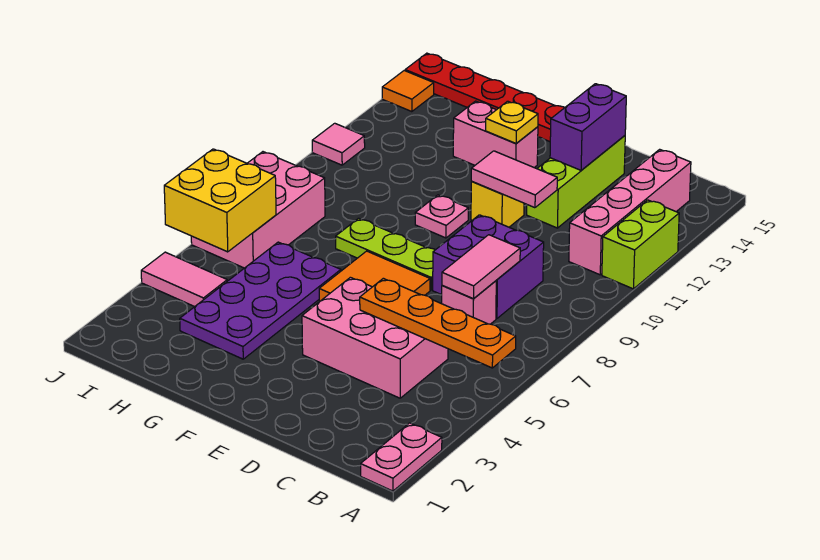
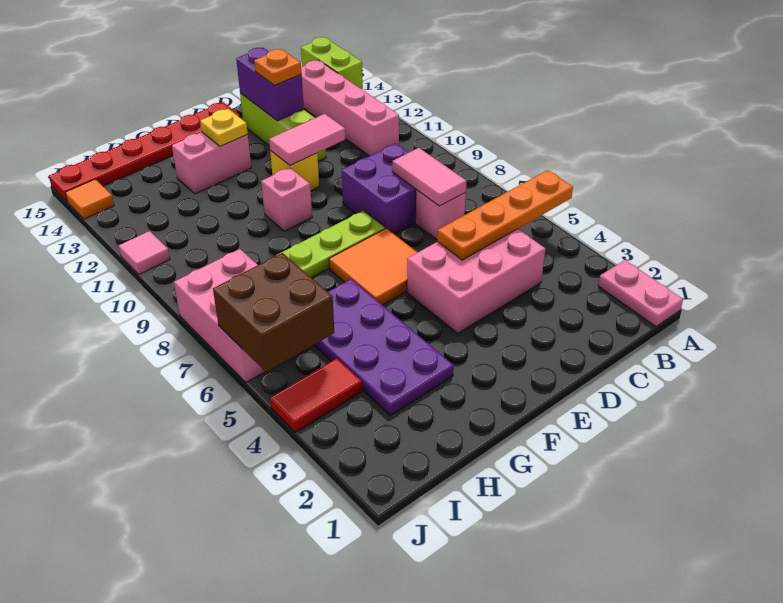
lime brick A11:A12 level 1 -> lime brick A14:A15 level 1
none -> orange plate D13 level 3
pink plate F10 level 1 -> pink brick F10 level 1
pink tile I4:J4 level 1 -> red tile I4:J4 level 1
yellow brick I5:J6 level 2 -> brown brick I5:J6 level 2

